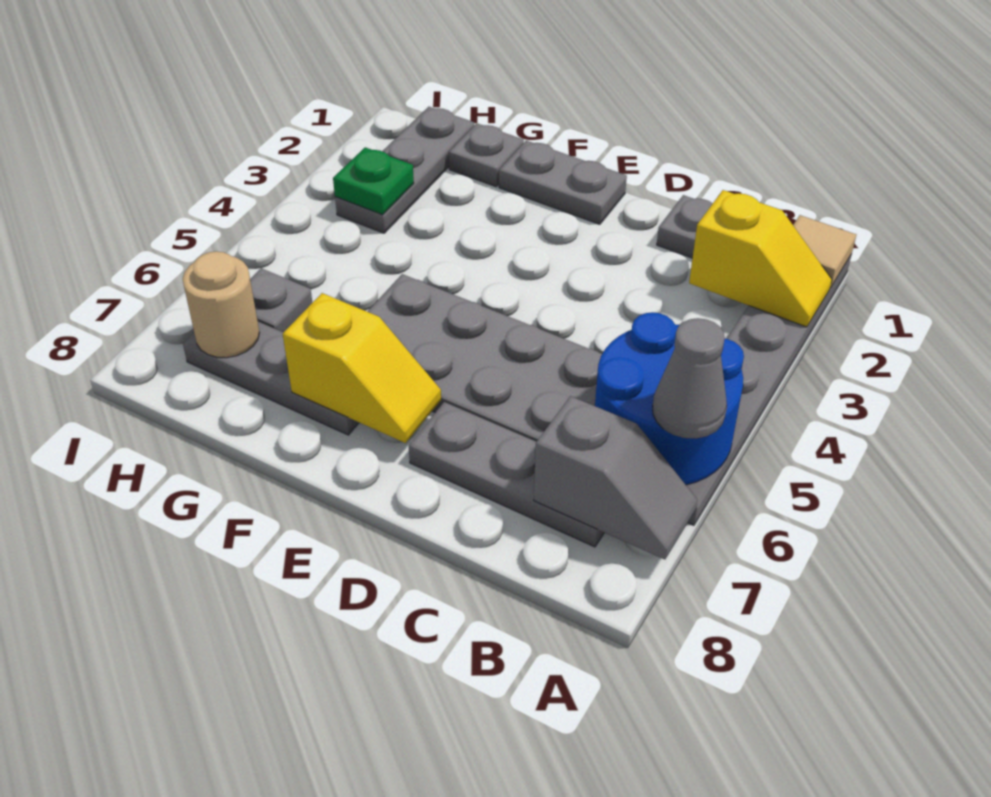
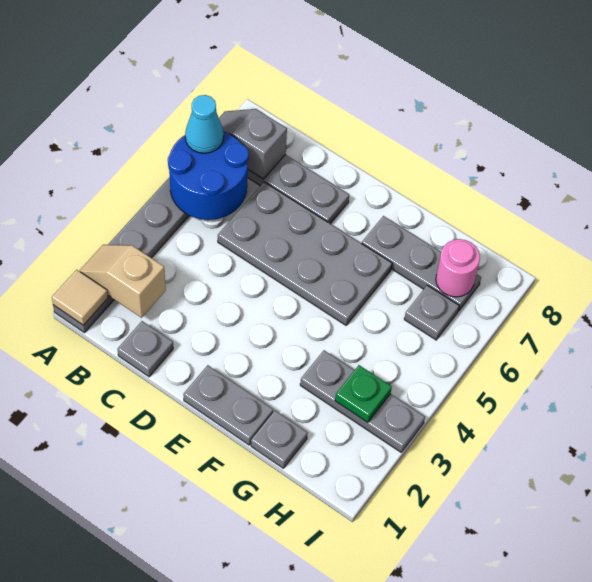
yellow slope A2:B2 level 2 top B -> tan slope A2:B2 level 2 top B
grey cone A6 level 3 -> cyan cone A6 level 3
yellow slope E7:F7 level 2 top F -> none
grey plate H1:H3 level 1 -> grey plate G3:I3 level 1
tan round brick H7 level 2 -> pink round brick H7 level 2

